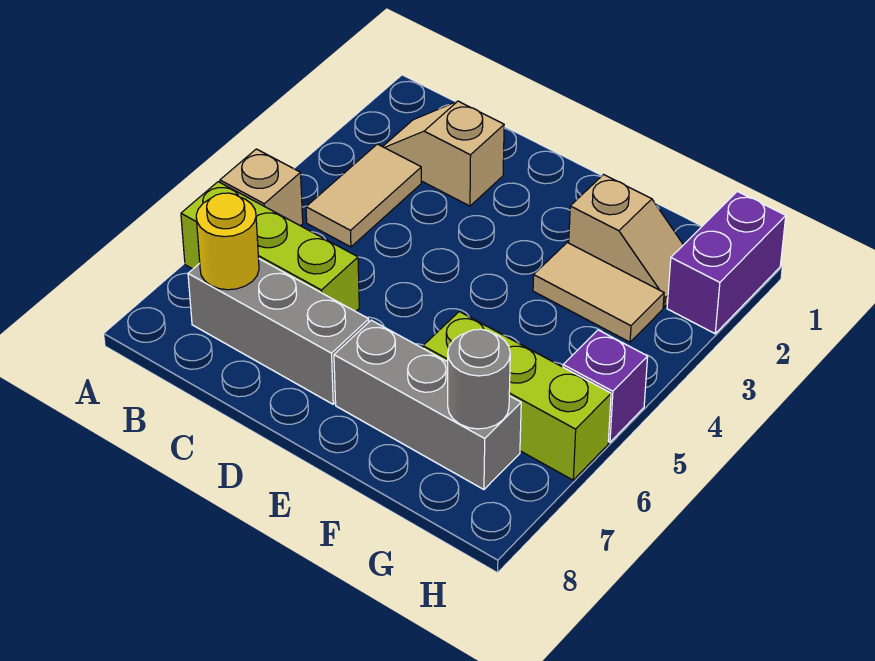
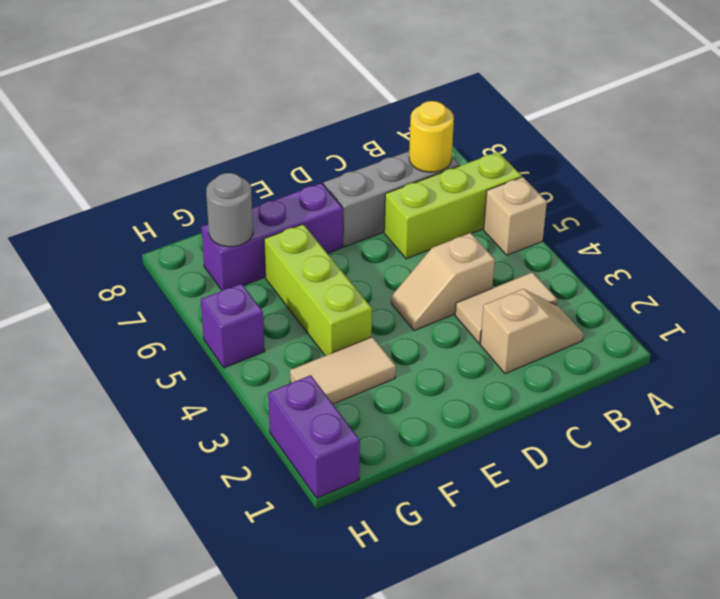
tan tile B3:B4 level 1 -> tan tile B3:C3 level 1
grey brick E7:G7 level 1 -> purple brick E7:G7 level 1
tan slope F2:G2 level 1 top F -> tan slope C4:D4 level 1 top C
lime brick F6:H6 level 1 -> lime brick F4:F6 level 1

